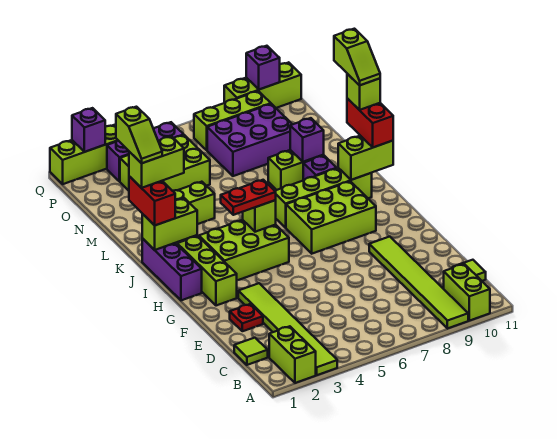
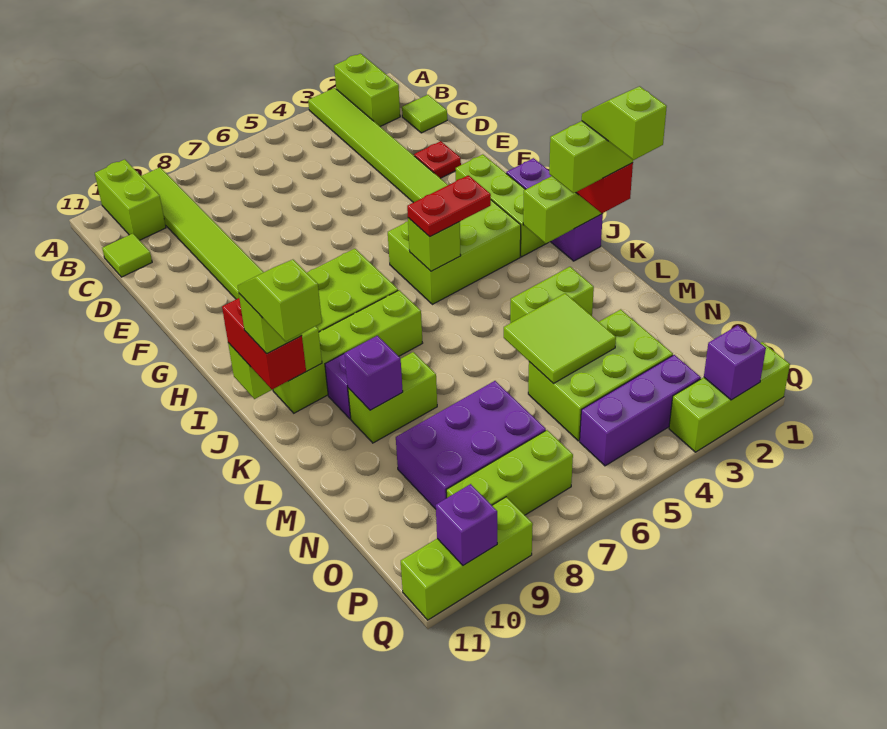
none -> lime tile M4:N5 level 2

